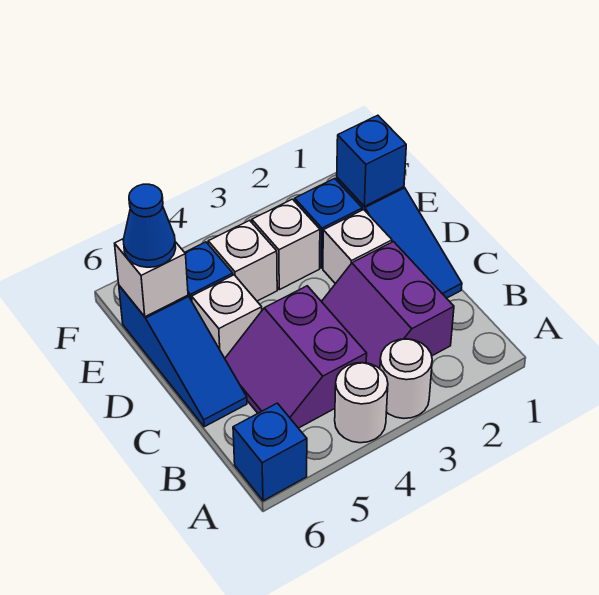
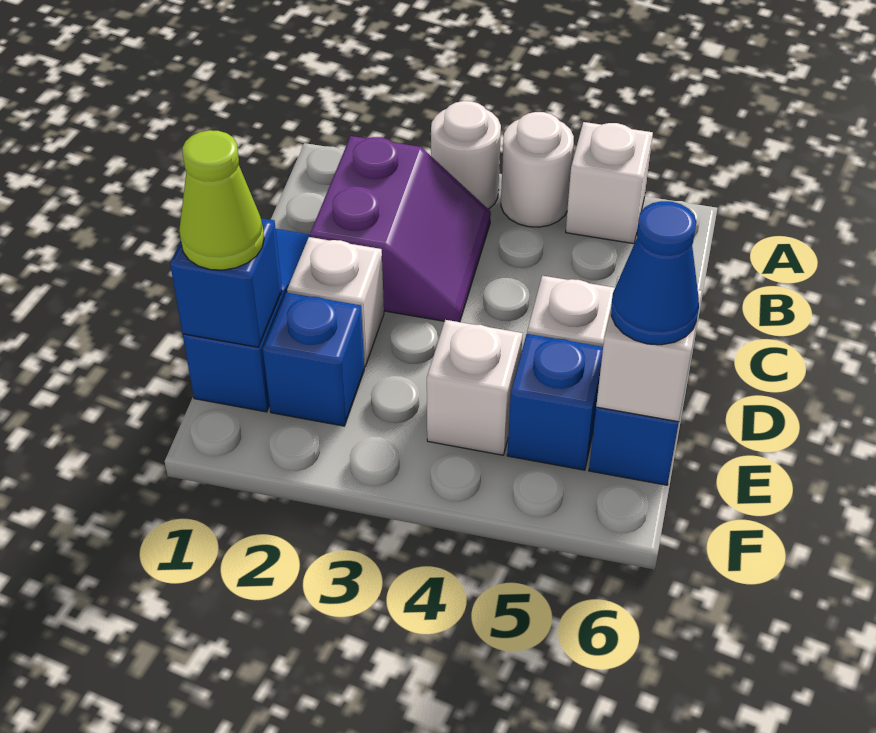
blue brick A6 level 1 -> none
purple slope B4:C5 level 1 top 4 -> none
none -> lime cone E1 level 3
white brick E3 level 1 -> white brick A5 level 1

